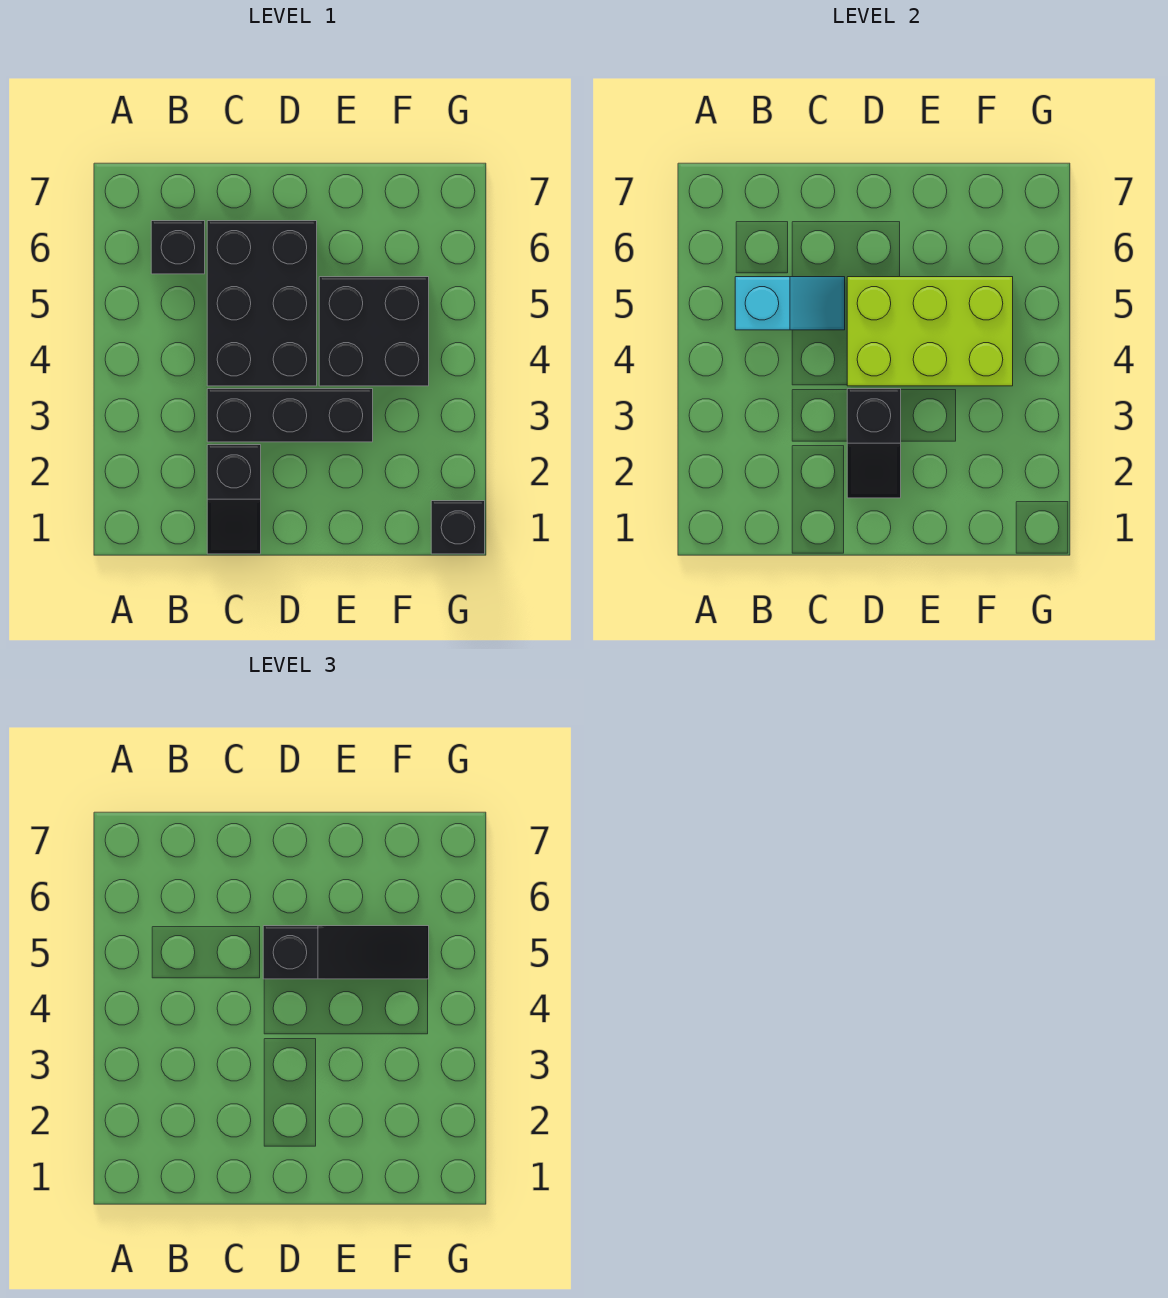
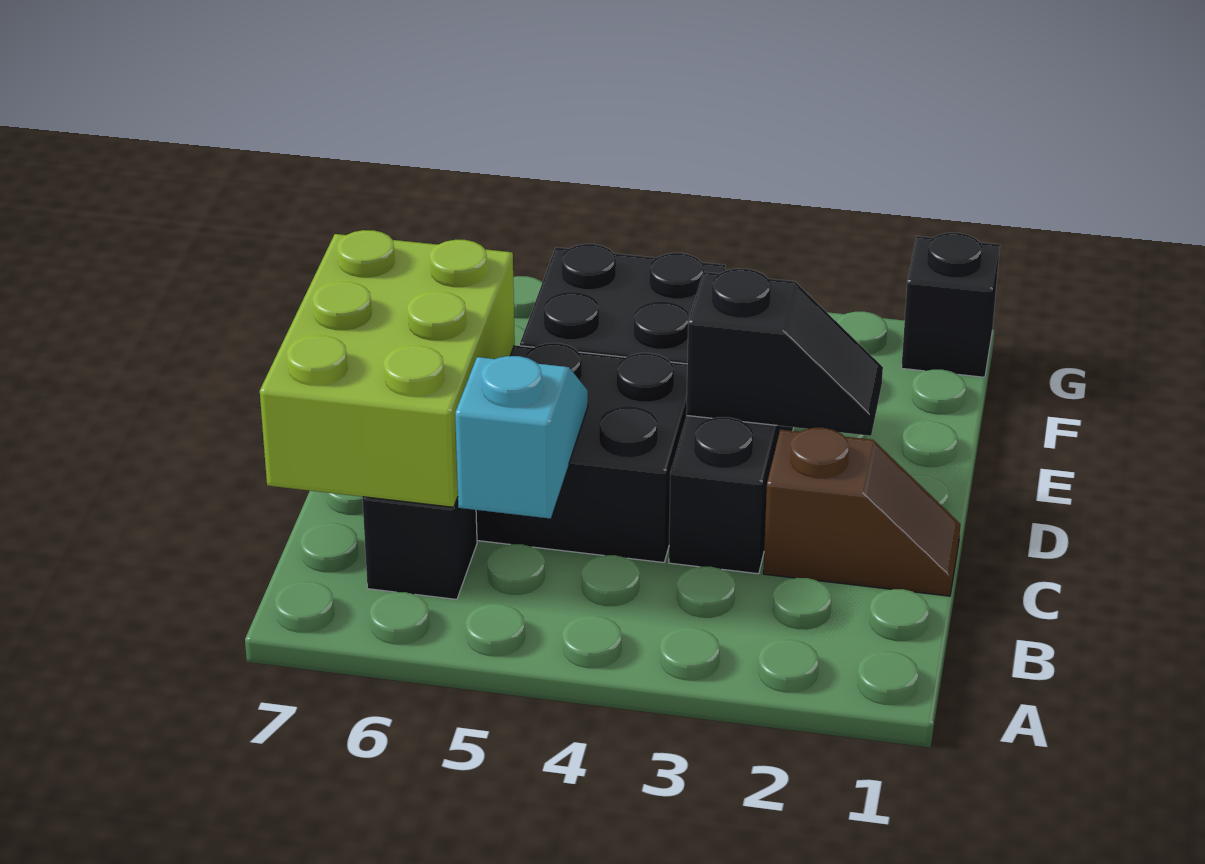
black slope C1:C2 level 1 top 2 -> brown slope C1:C2 level 1 top 2
lime brick D4:F5 level 2 -> lime brick B6:D7 level 2
black slope D5:F5 level 3 top D -> none

